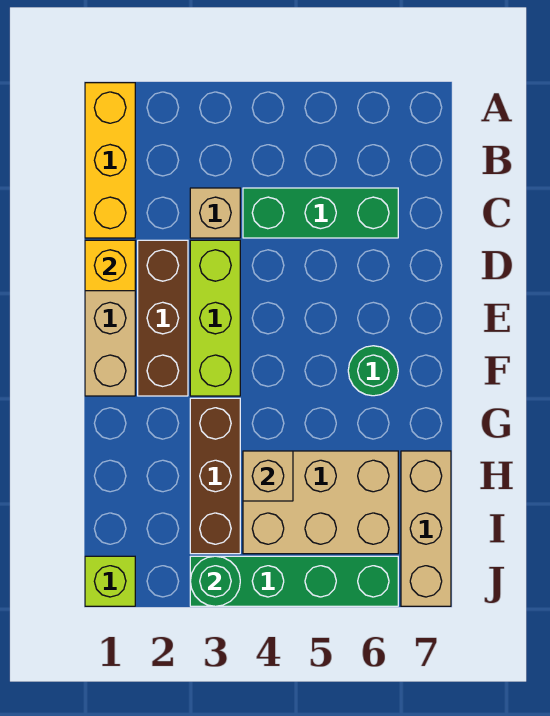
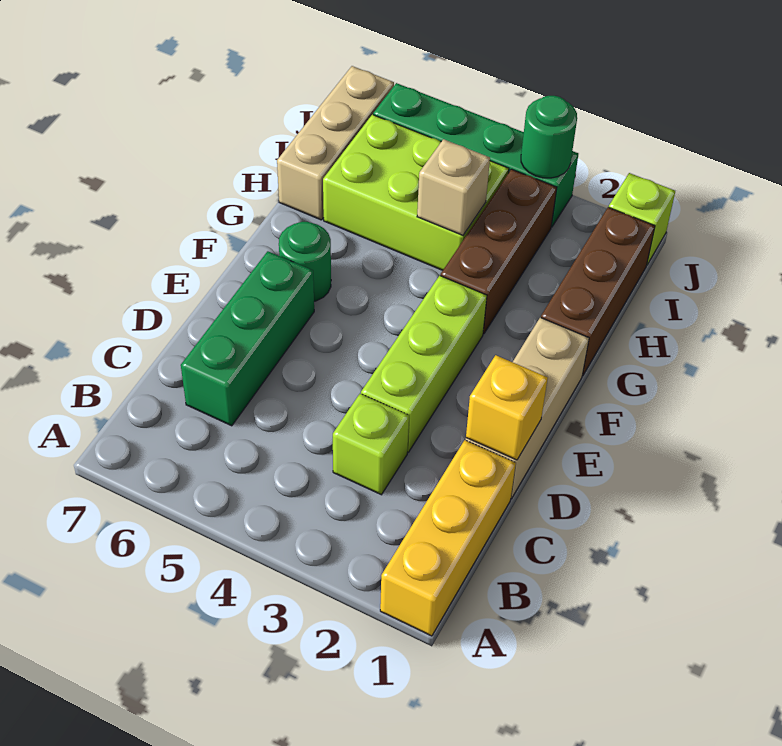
tan brick C3 level 1 -> lime brick C3 level 1
green brick C4:C6 level 1 -> green brick C6:E6 level 1
brown brick D2:F2 level 1 -> brown brick G1:I1 level 1
tan brick H4:I6 level 1 -> lime brick H4:I6 level 1

